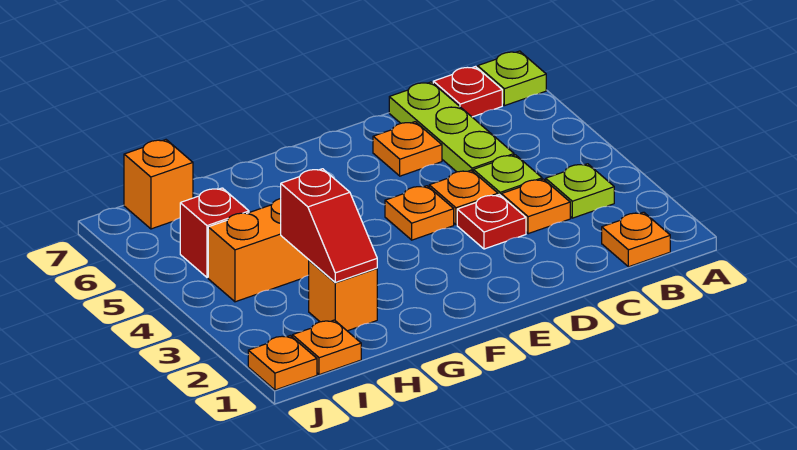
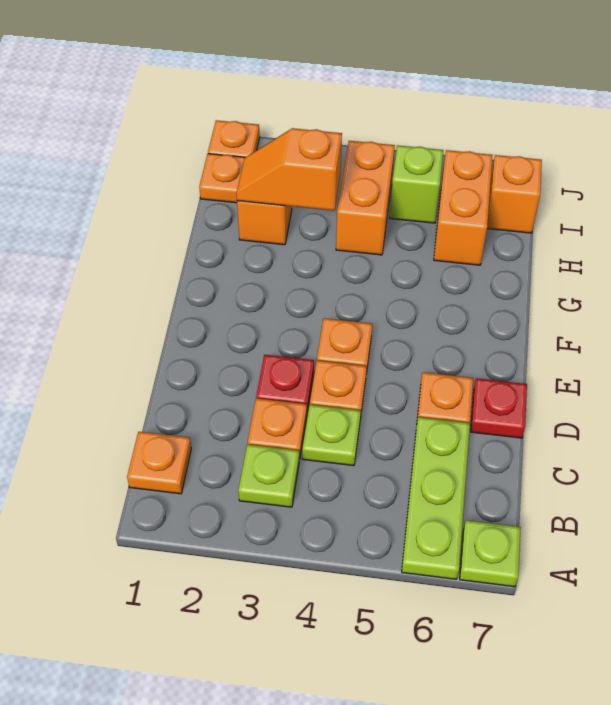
red plate B7 level 1 -> red plate D7 level 1
lime plate C5:C7 level 1 -> lime plate A6:C6 level 1
red slope H2:H3 level 2 top 3 -> orange slope H2:H3 level 2 top 3
none -> orange brick H6:I6 level 1
red brick I5 level 1 -> lime brick I5 level 1

